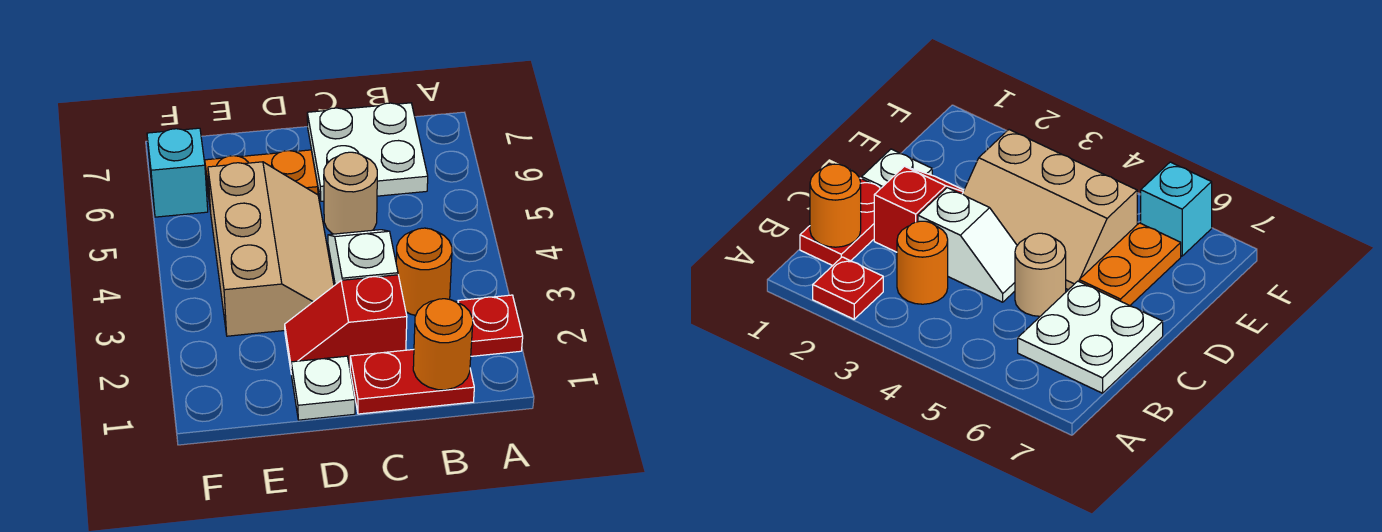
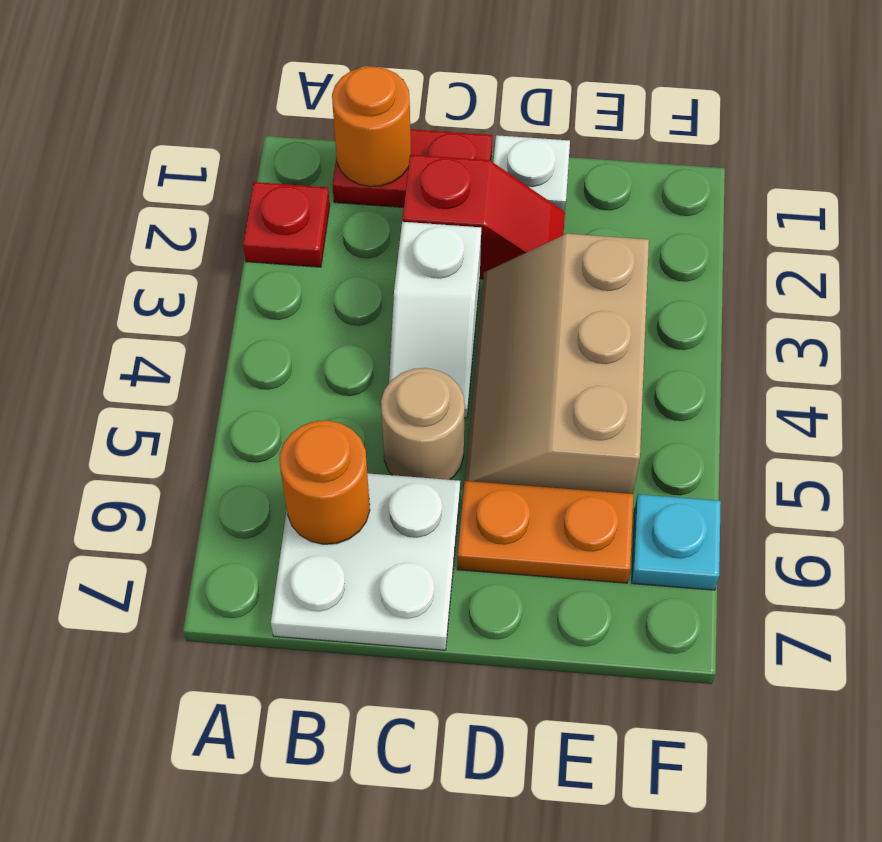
orange round brick B3 level 1 -> orange round brick B6 level 2
cyan brick F6 level 1 -> cyan plate F6 level 1

